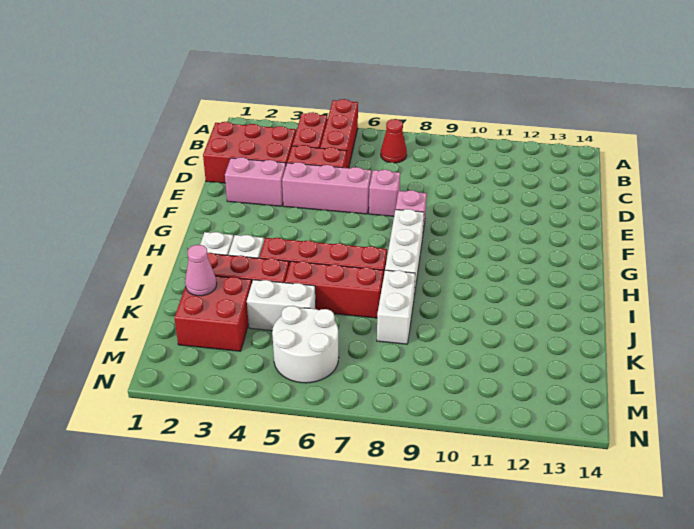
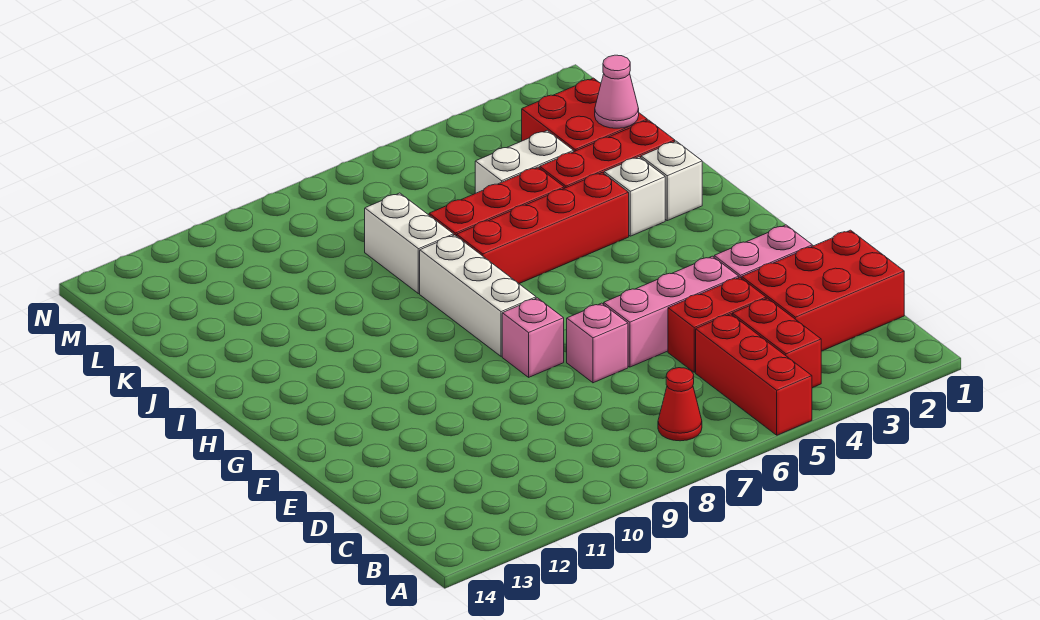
white round brick L5:M6 level 1 -> none

